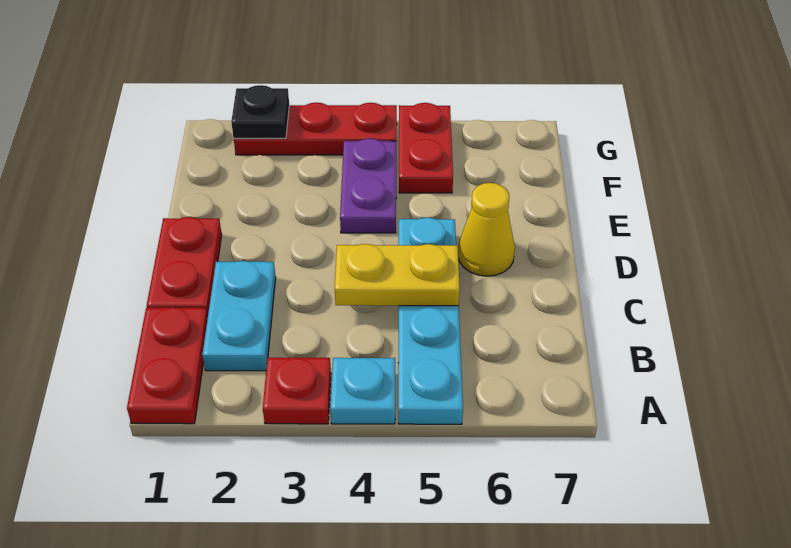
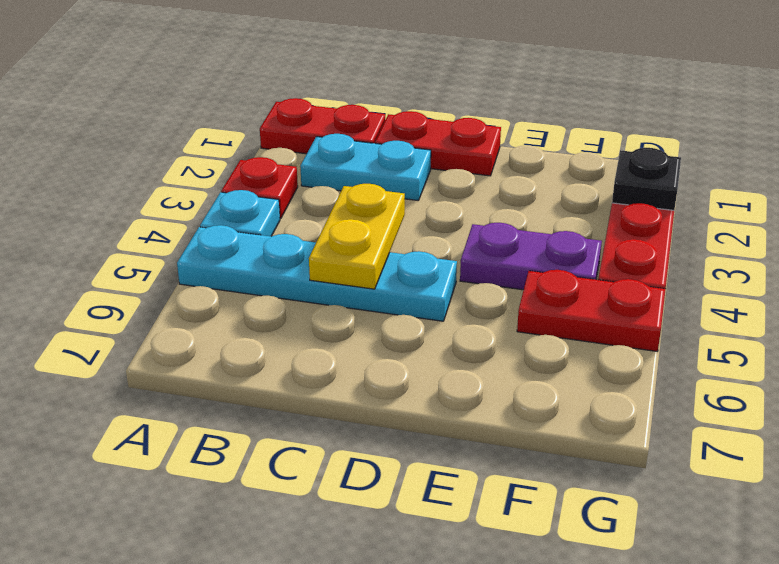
yellow cone D6 level 1 -> none

